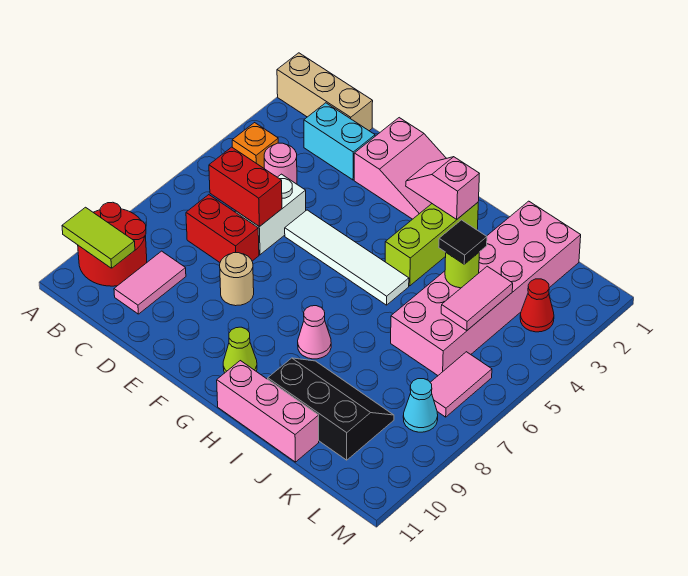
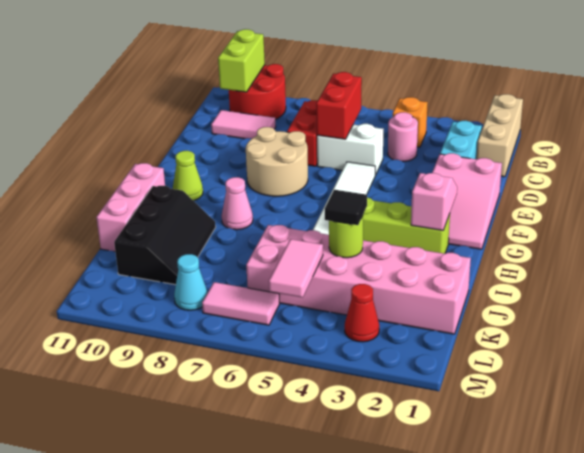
lime tile A10:B10 level 2 -> lime brick A10:B10 level 2
tan round brick E8 level 1 -> tan round brick E7:F8 level 1
pink tile K4:K5 level 2 -> pink tile K5:L5 level 2

